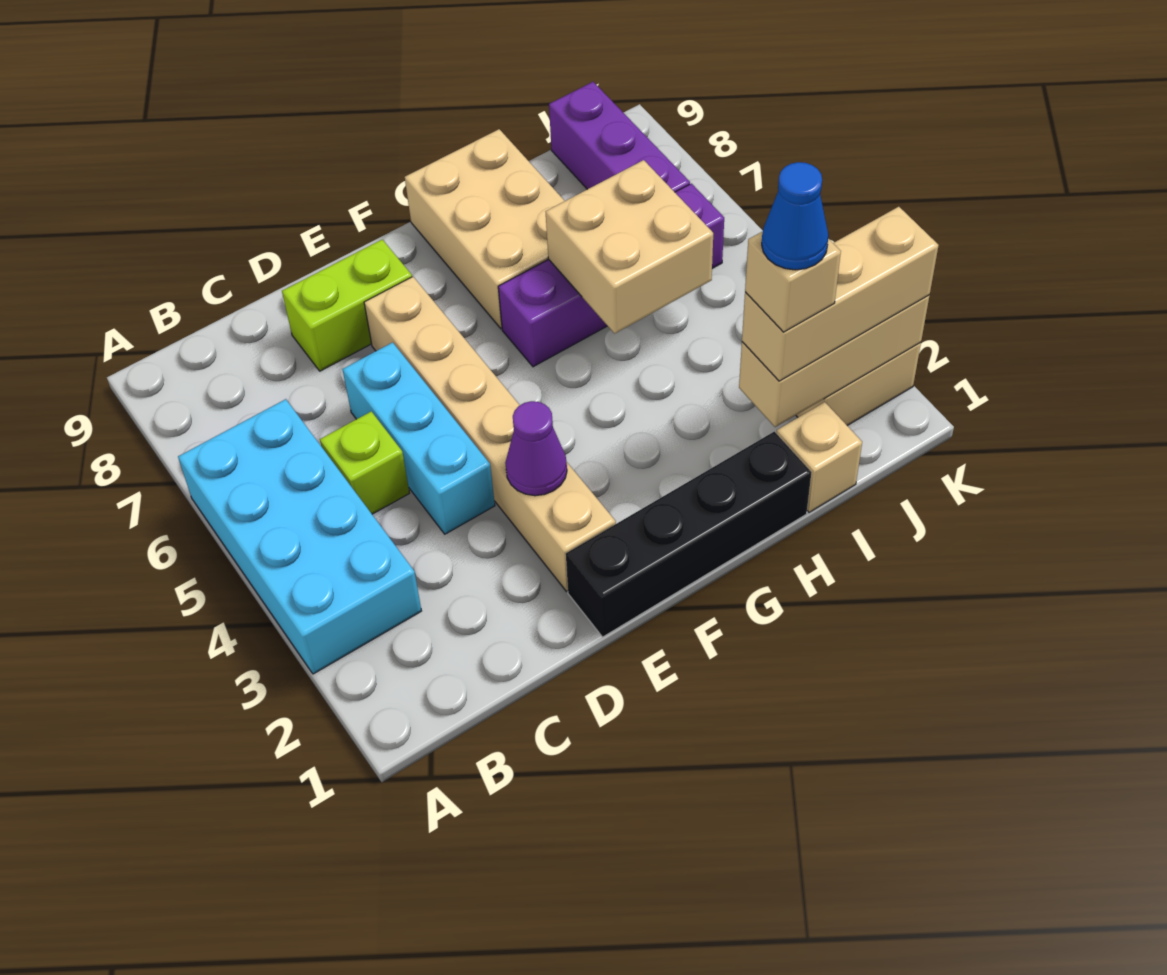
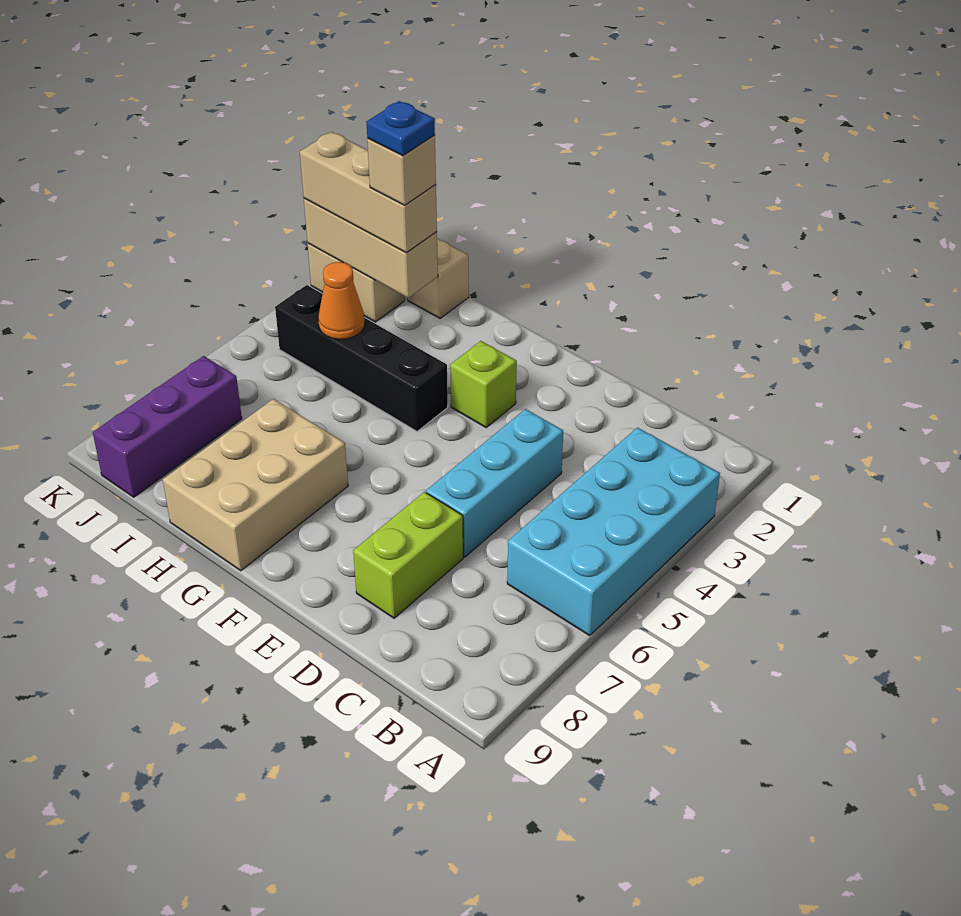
lime brick C5 level 1 -> lime brick F3 level 1
lime brick D8:E8 level 1 -> lime brick D7:D8 level 1
black brick E1:H1 level 1 -> black brick G4:J4 level 1
tan brick E2:E7 level 1 -> none
purple cone E3 level 2 -> none
purple brick G6:J6 level 1 -> none
tan brick H5:I6 level 2 -> none
blue cone I2 level 5 -> blue plate I2 level 5
none -> orange cone I4 level 2

